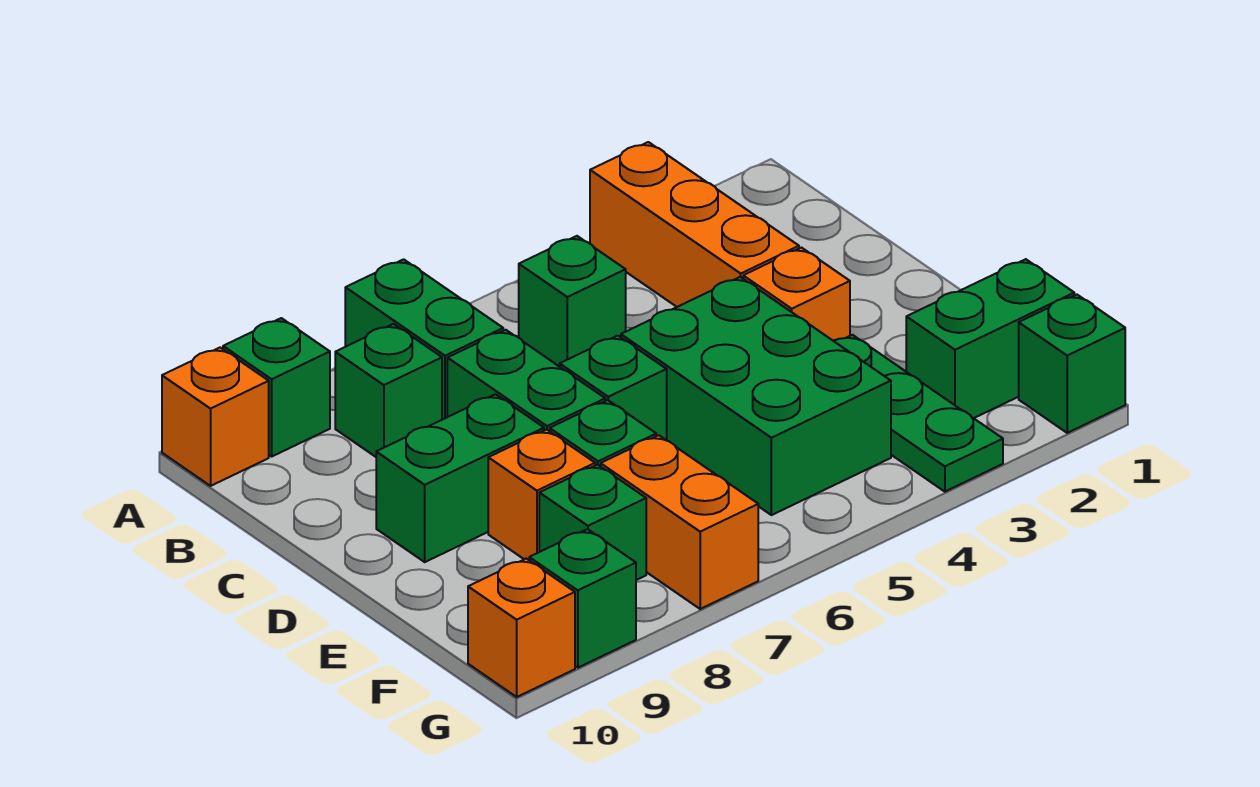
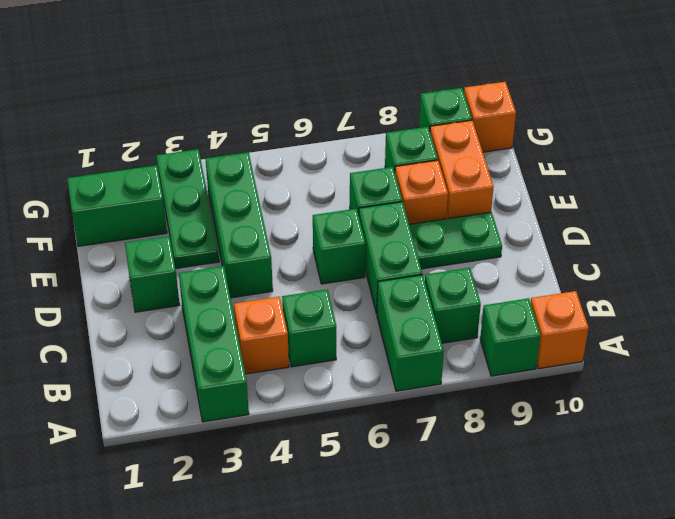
orange brick A3:C3 level 1 -> green brick A3:C3 level 1
orange brick D3 level 1 -> orange brick B4 level 1
green brick D4:F5 level 1 -> green brick D4:F4 level 1
green brick D8:D9 level 1 -> green plate D8:D9 level 1
orange brick F7:G7 level 1 -> orange brick E9:F9 level 1
green brick G1 level 1 -> green brick D2 level 1

